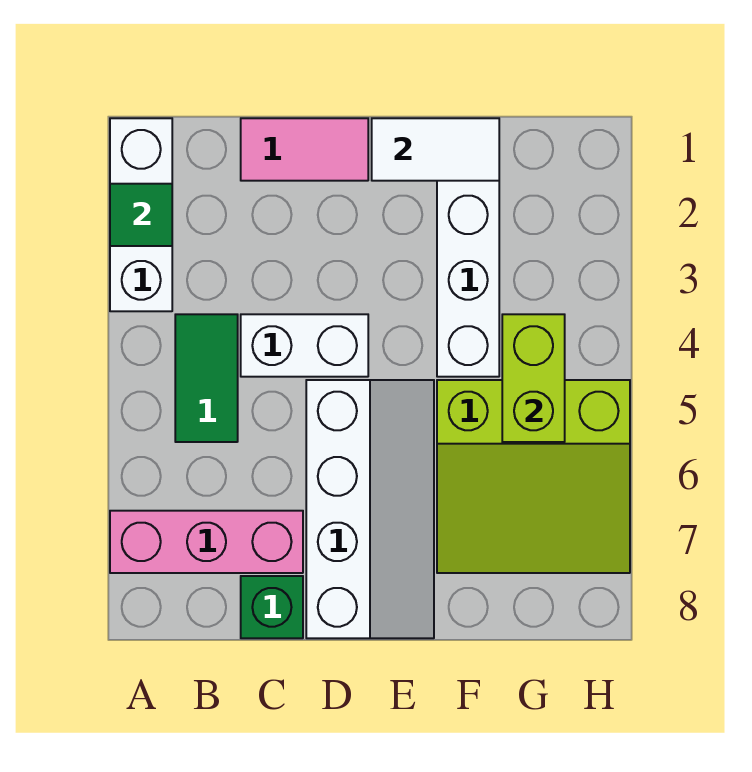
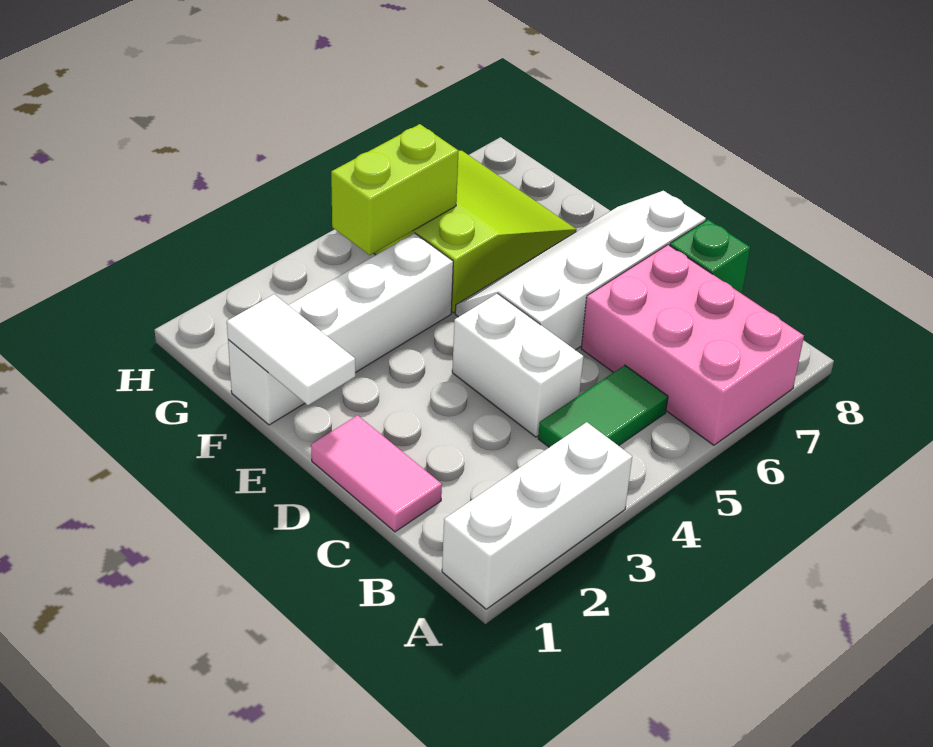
green tile A2 level 2 -> none
pink brick A7:C7 level 1 -> pink brick A6:C7 level 1

